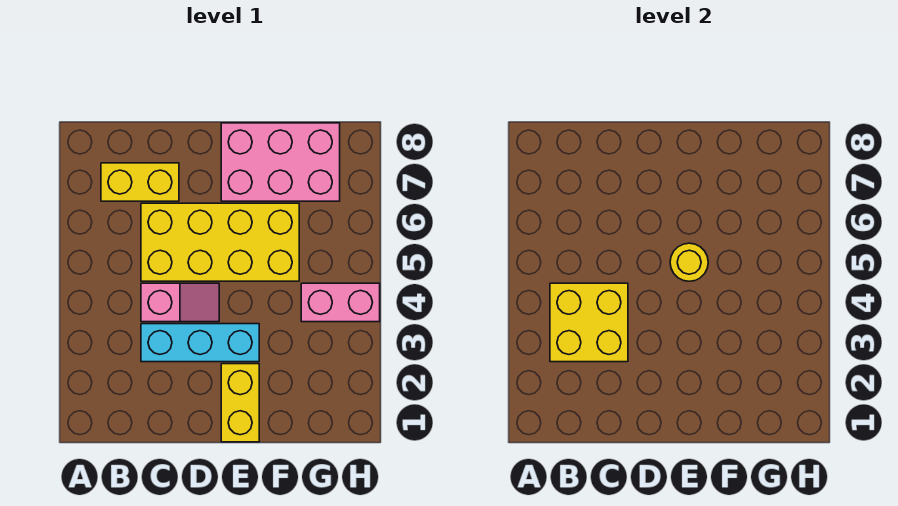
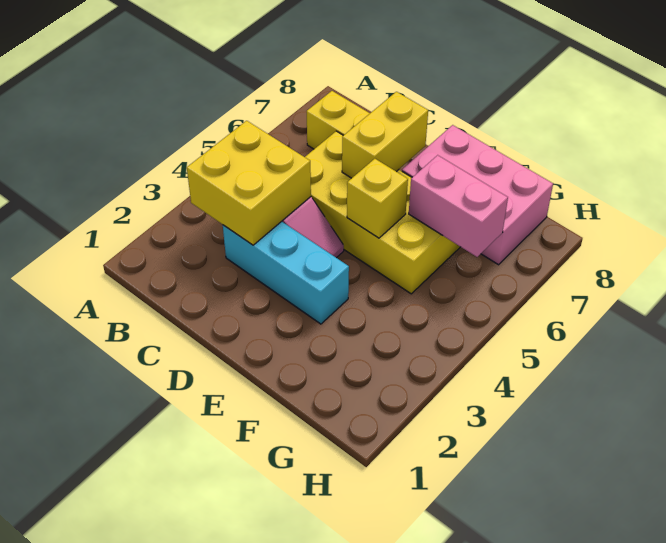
yellow brick E1:E2 level 1 -> yellow brick D6:D7 level 2
yellow round brick E5 level 2 -> yellow brick E5 level 2
pink brick G4:H4 level 1 -> pink brick F6:G6 level 2

